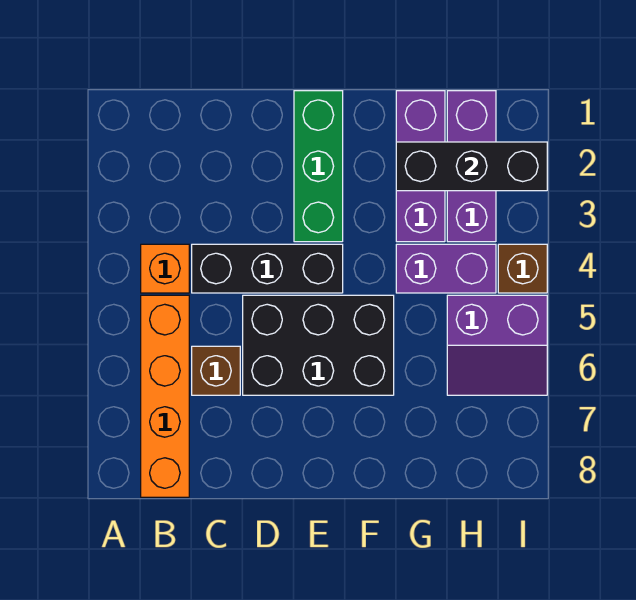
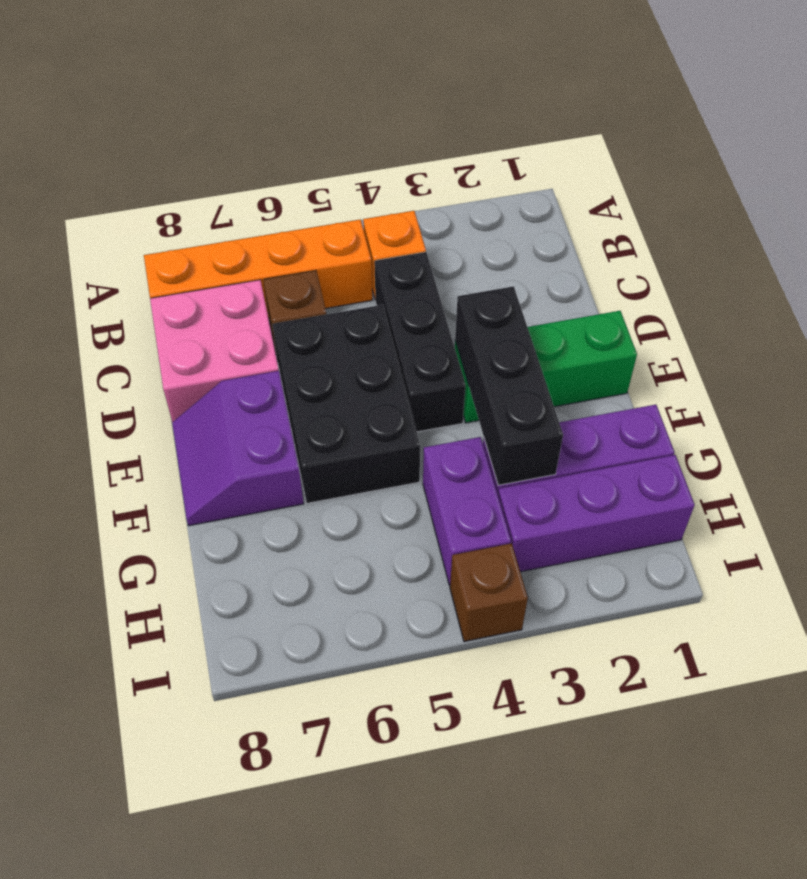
none -> pink brick C7:D8 level 1
black brick G2:I2 level 2 -> black brick E3:G3 level 2
purple slope H5:I6 level 1 top 5 -> purple slope E7:F8 level 1 top 7

